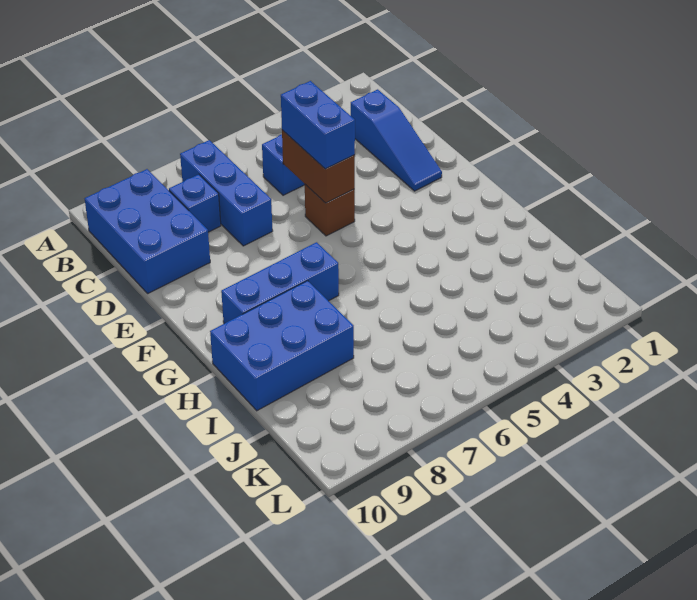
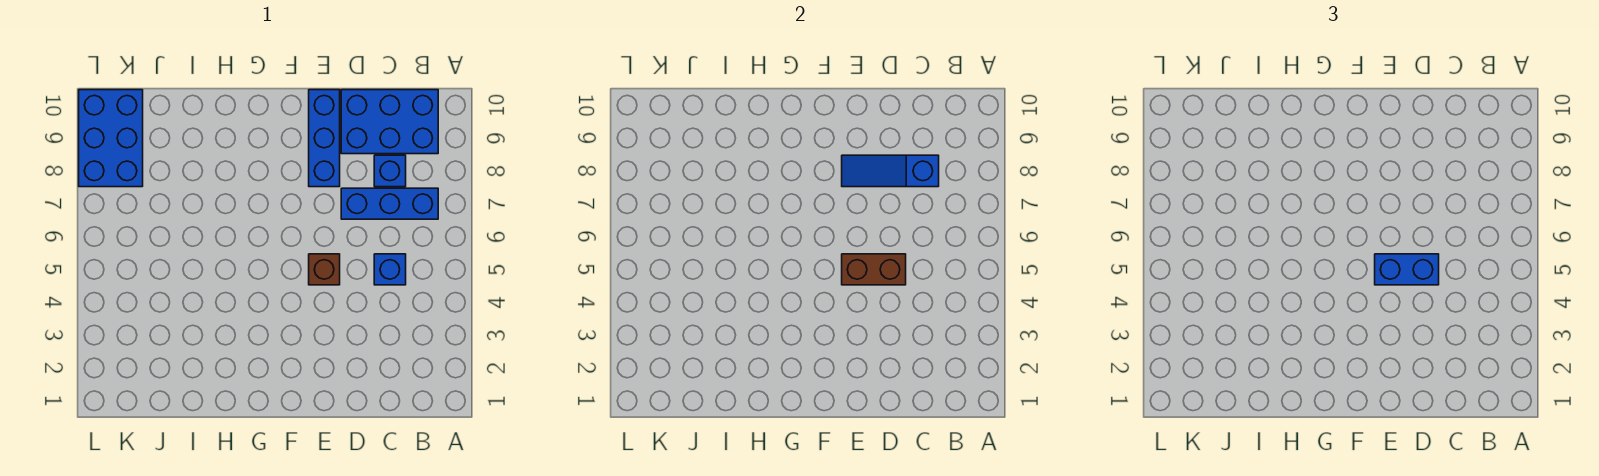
blue slope C2:E2 level 1 top C -> blue slope C8:E8 level 2 top C
blue brick G7:G9 level 1 -> blue brick E8:E10 level 1
blue brick H8:I10 level 1 -> blue brick K8:L10 level 1

